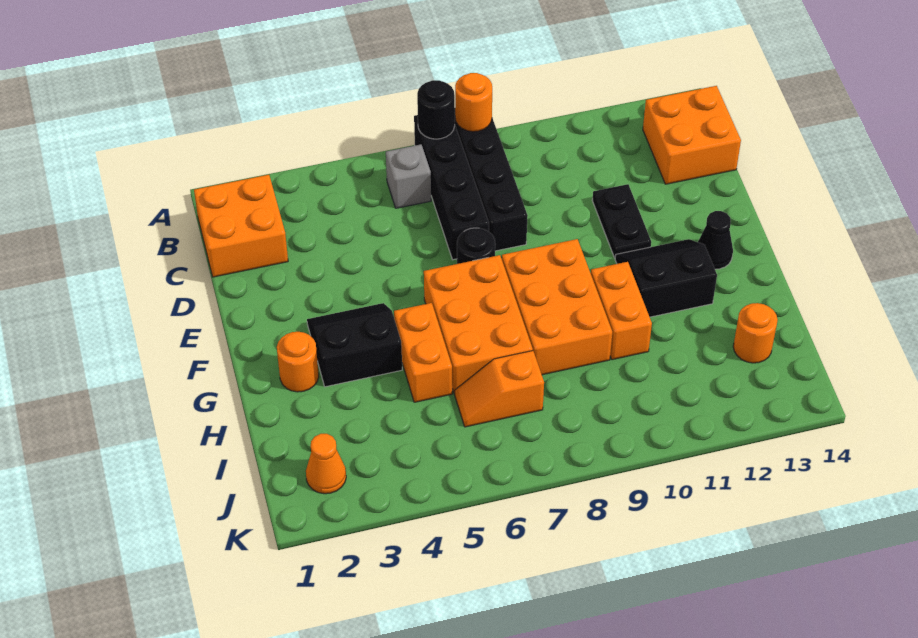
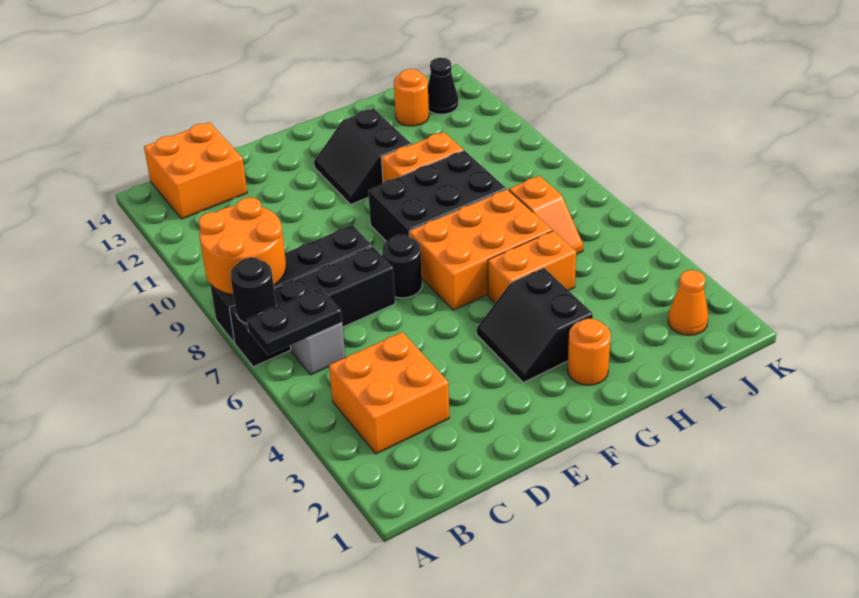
orange round brick A8 level 2 -> orange round brick A8:B9 level 2
orange brick B1:C2 level 1 -> orange brick B3:C4 level 1
black plate D11:E11 level 1 -> black plate A6:B6 level 2
orange brick F8:H9 level 1 -> black brick F8:H9 level 1
black cone F13 level 1 -> black cone J13 level 1

